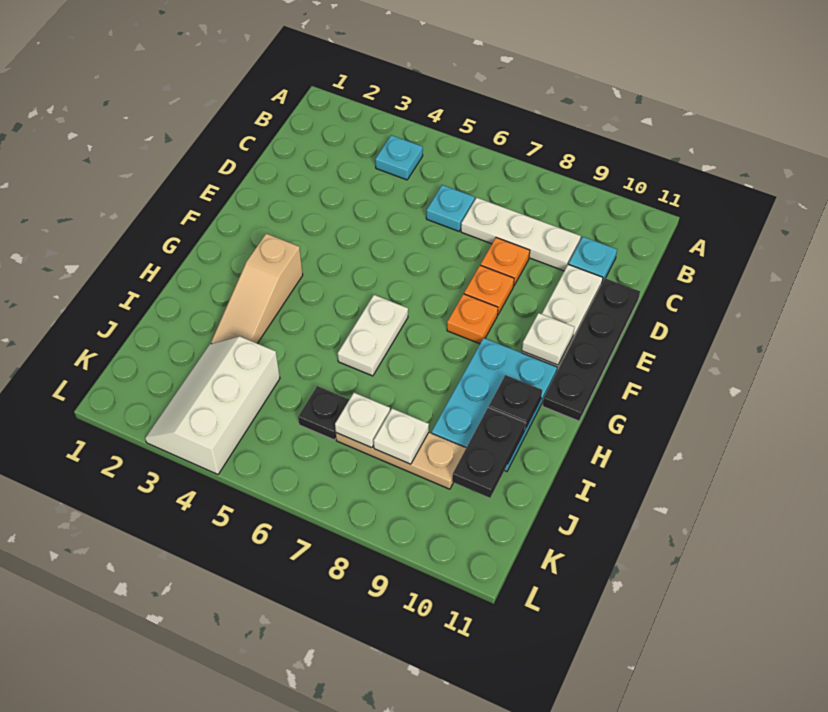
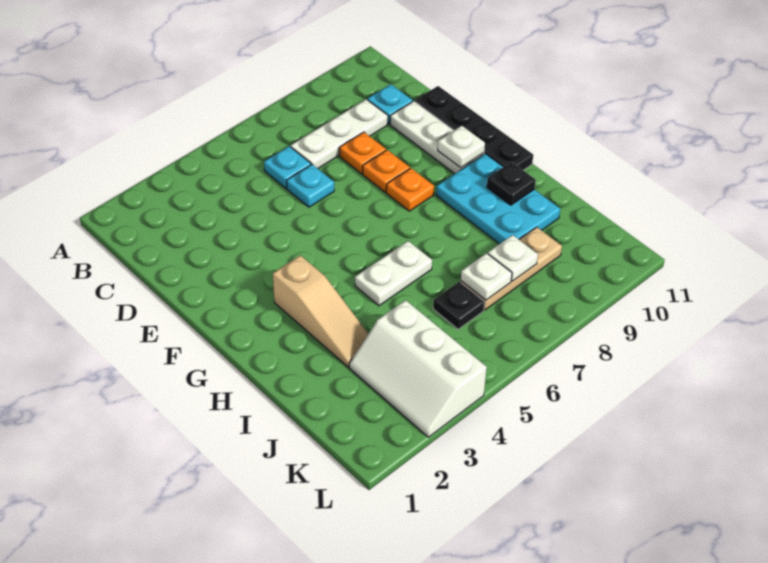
cyan plate B4 level 1 -> cyan plate D6 level 1
white plate G6:H6 level 1 -> white plate H5:H6 level 1
black plate I10:J10 level 2 -> none

